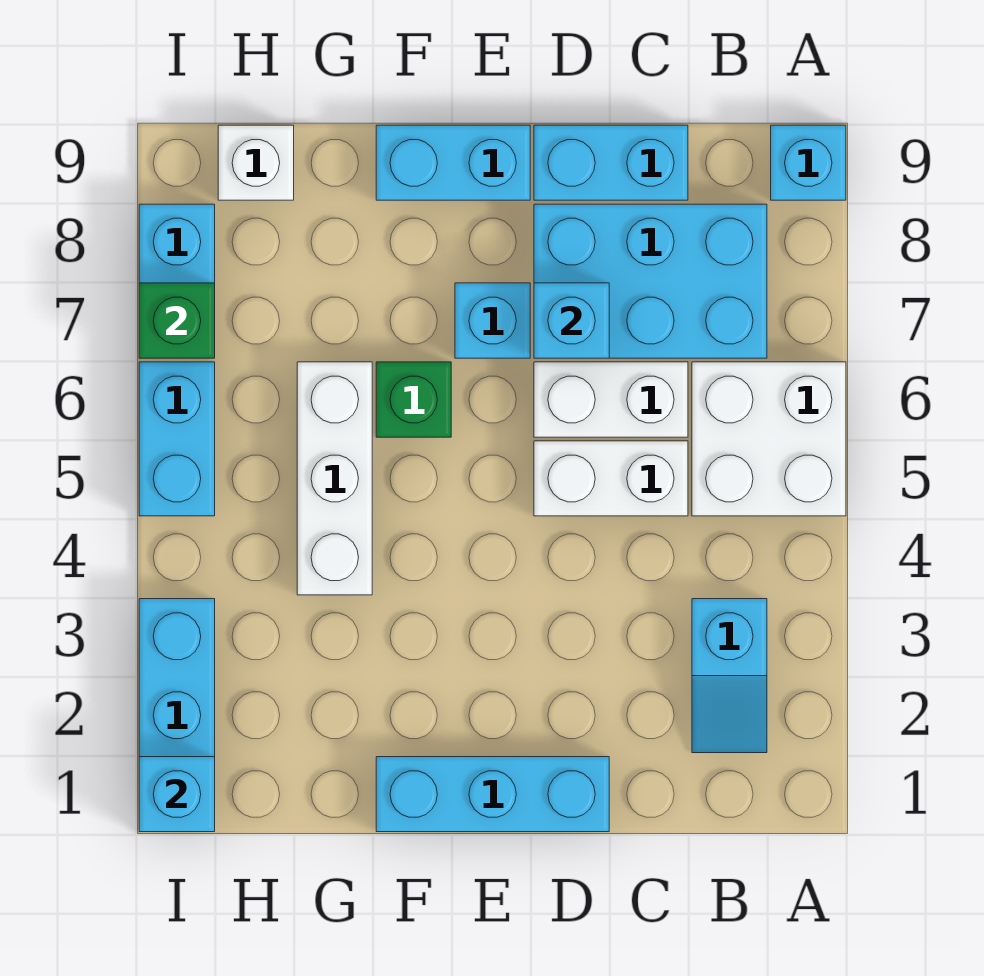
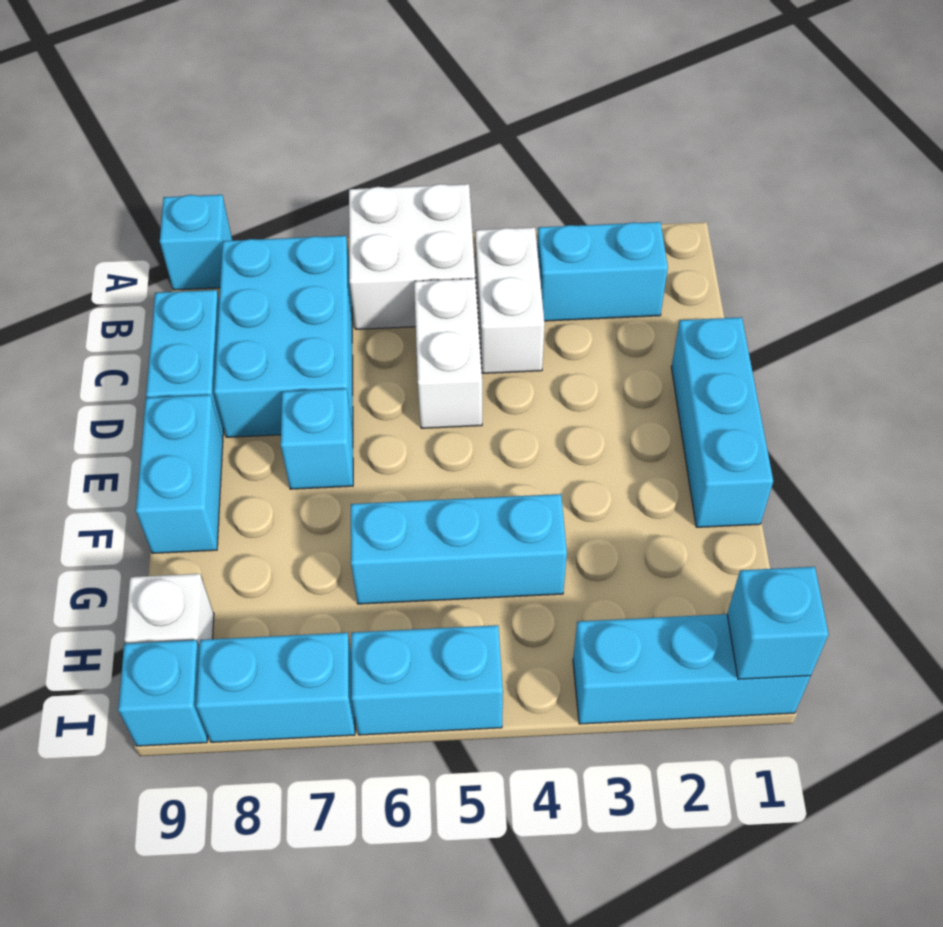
cyan slope B2:B3 level 1 top 3 -> cyan brick B2:B3 level 1
white brick C6:D6 level 1 -> white brick B4:C4 level 1
cyan brick D7 level 2 -> cyan brick I9 level 1
green brick F6 level 1 -> none
white brick G4:G6 level 1 -> cyan brick G4:G6 level 1
green brick I7 level 2 -> none

